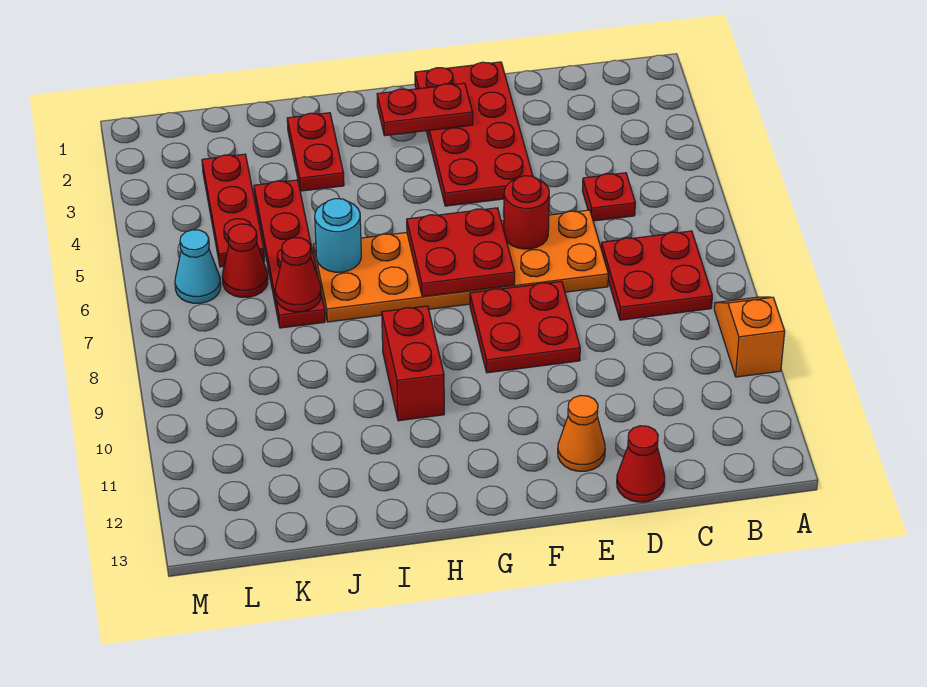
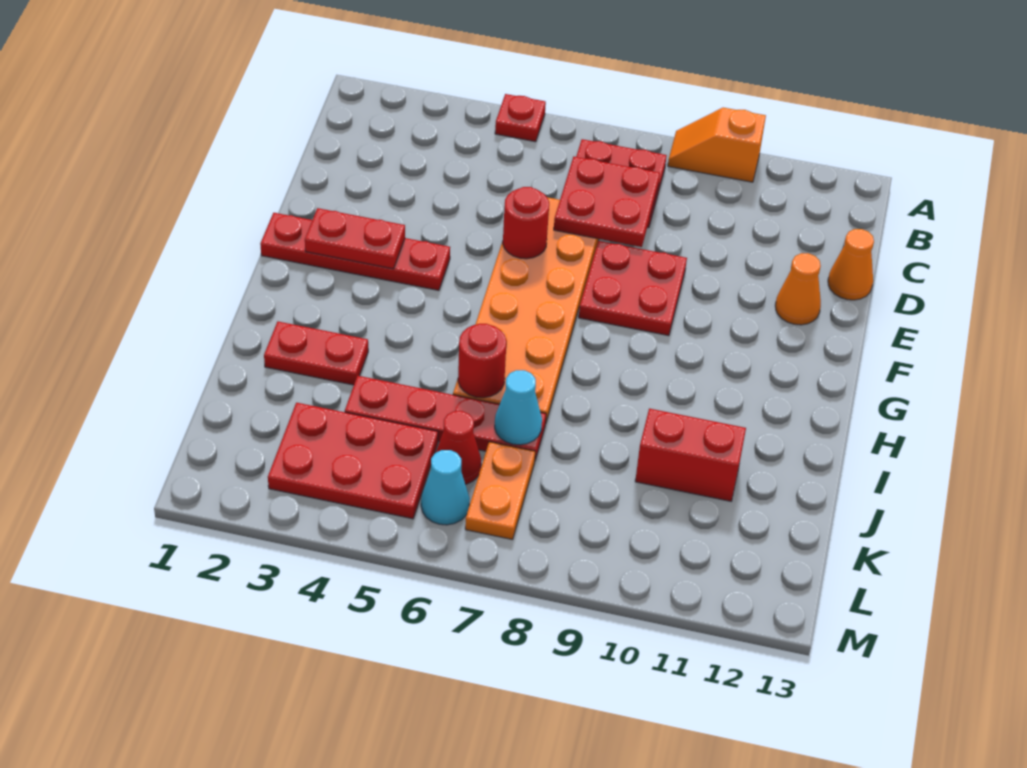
red plate C5 level 1 -> red plate A5 level 1
red cone D13 level 1 -> orange cone D13 level 1
red plate E1:F4 level 1 -> red plate F1:F4 level 1
red plate F2:G2 level 2 -> red plate F2:F3 level 2
red plate F6:G7 level 2 -> red plate C7:D8 level 2
red brick H9:H10 level 1 -> red brick J10:J11 level 1
cyan round brick I6 level 2 -> red round brick I6 level 2
red cone J7 level 2 -> cyan cone J7 level 2
red plate K3:K5 level 1 -> red plate K3:L5 level 1
none -> orange plate K7:L7 level 1

